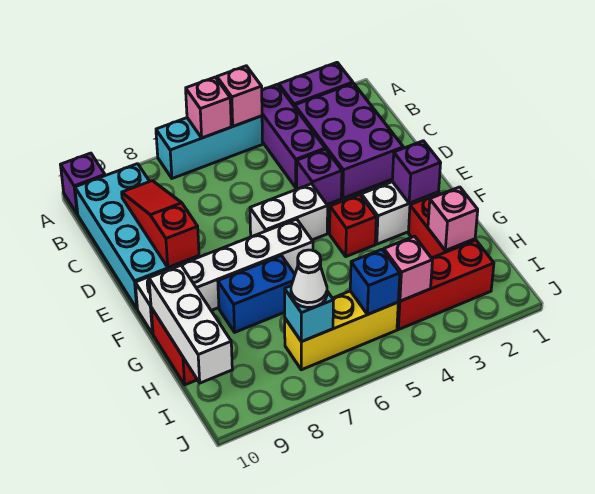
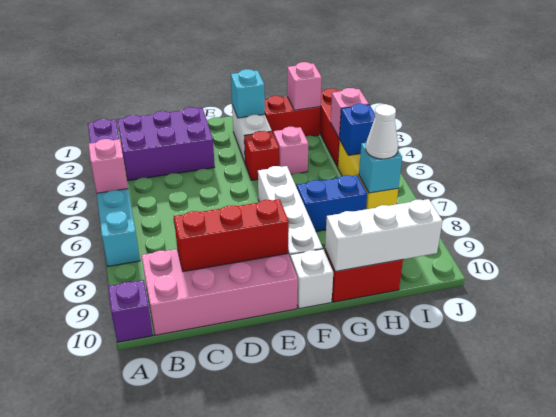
purple brick A4:C4 level 1 -> none
pink brick A6 level 2 -> pink brick G4 level 1
cyan brick B9:E10 level 1 -> pink brick B9:E10 level 1
red slope C9:E9 level 2 top E -> red brick C9:E9 level 2
purple brick D4 level 1 -> none
white brick E5:E6 level 1 -> none
purple brick F2 level 2 -> cyan brick F2 level 2
blue brick G7:G8 level 1 -> blue brick G7:H7 level 1

